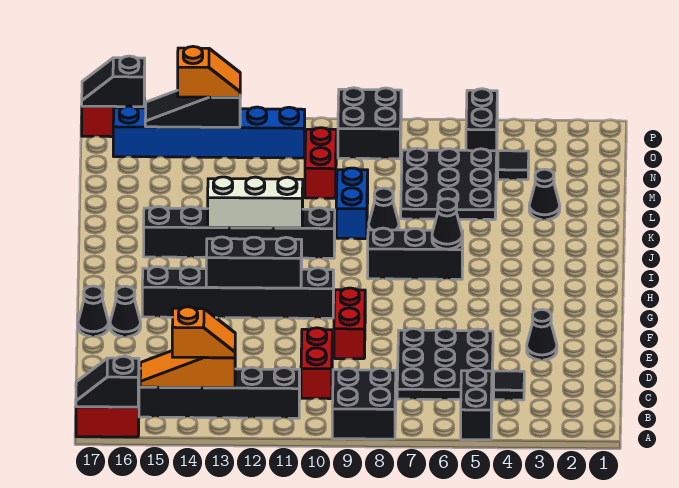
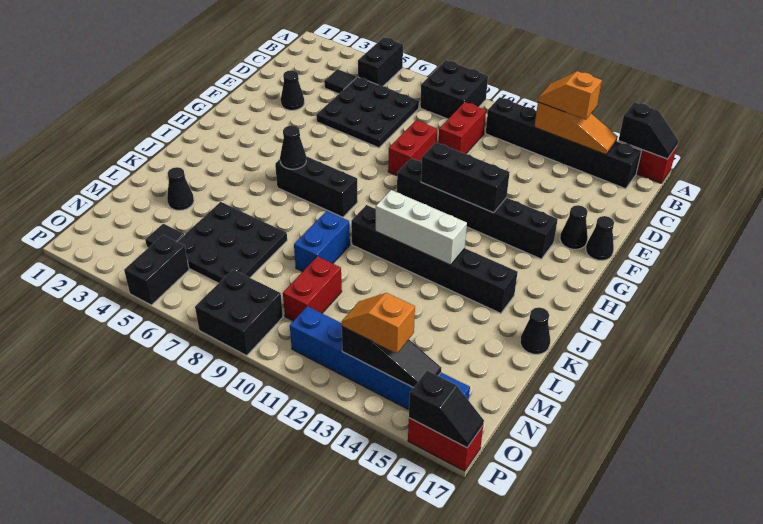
black cone K8 level 1 -> black cone K17 level 1

